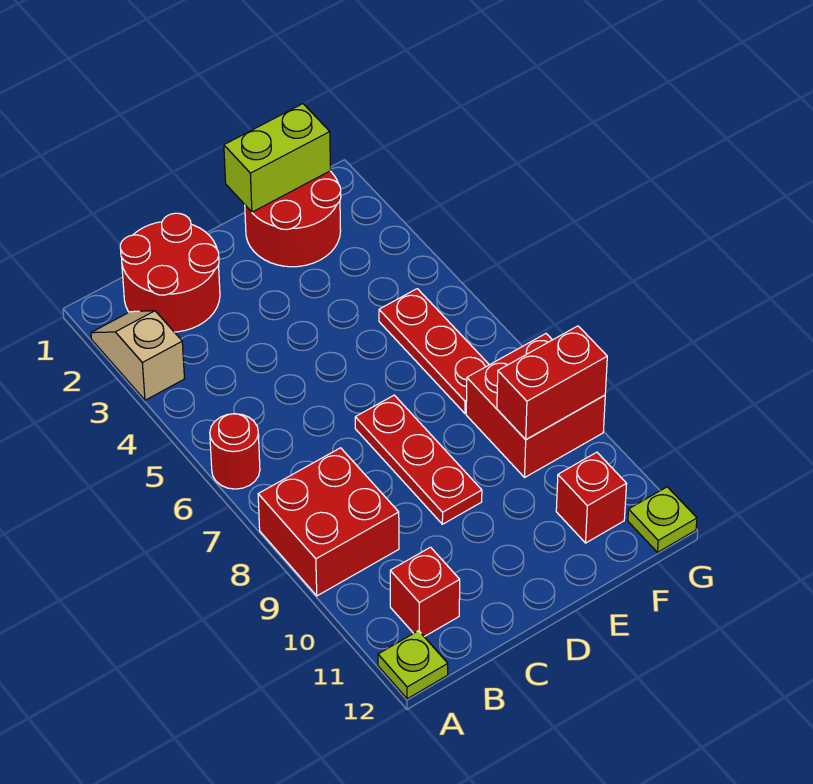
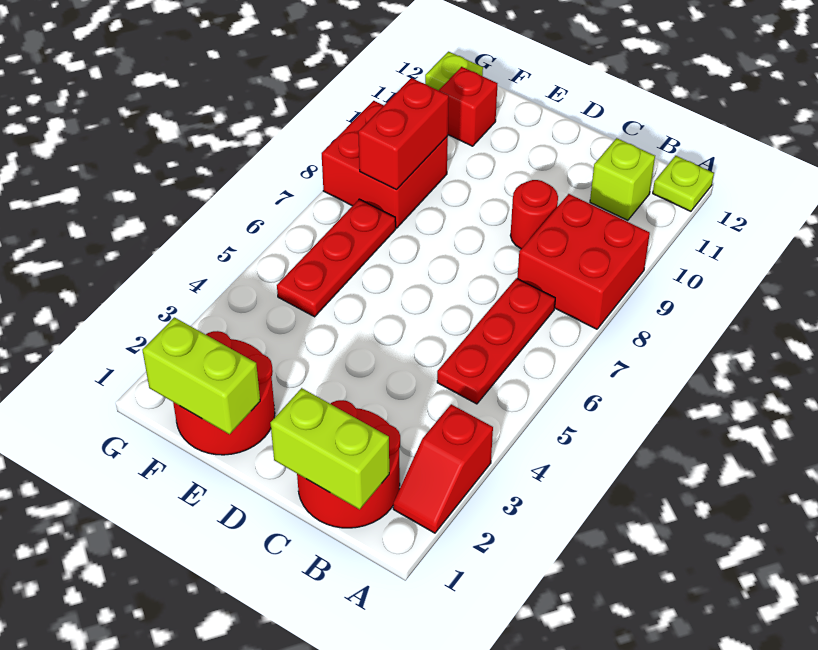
tan slope A2:A3 level 1 top 3 -> red slope A2:A3 level 1 top 3
red round brick A6 level 1 -> red round brick C9 level 1
none -> lime brick B1:C1 level 2
red brick B11 level 1 -> lime brick B11 level 1
red plate D7:D9 level 1 -> red plate B5:B7 level 1
red brick F9:G9 level 2 -> red brick F8:F9 level 2

